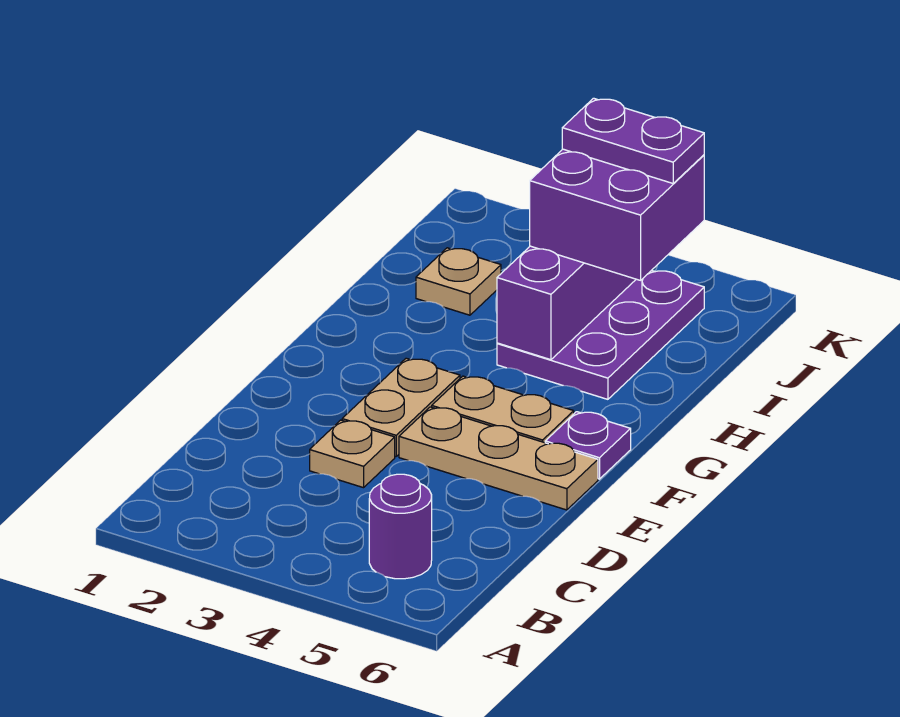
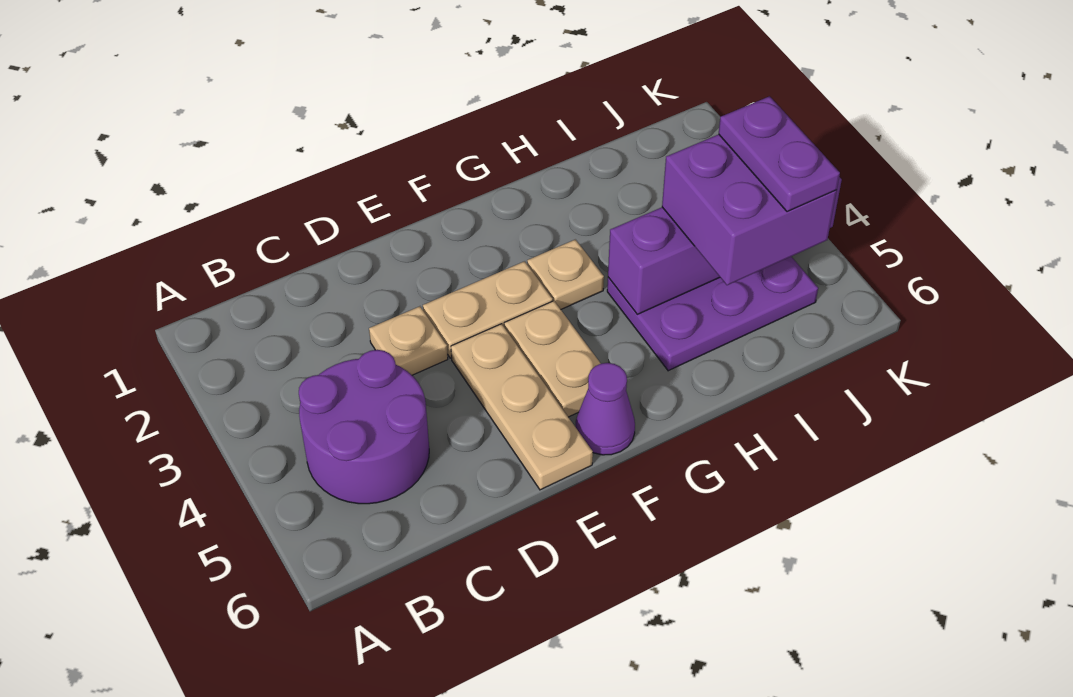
purple round brick B5 level 1 -> purple round brick B4:C5 level 1
purple plate F6 level 1 -> purple cone F6 level 1
tan plate I2 level 1 -> tan plate G3 level 1

